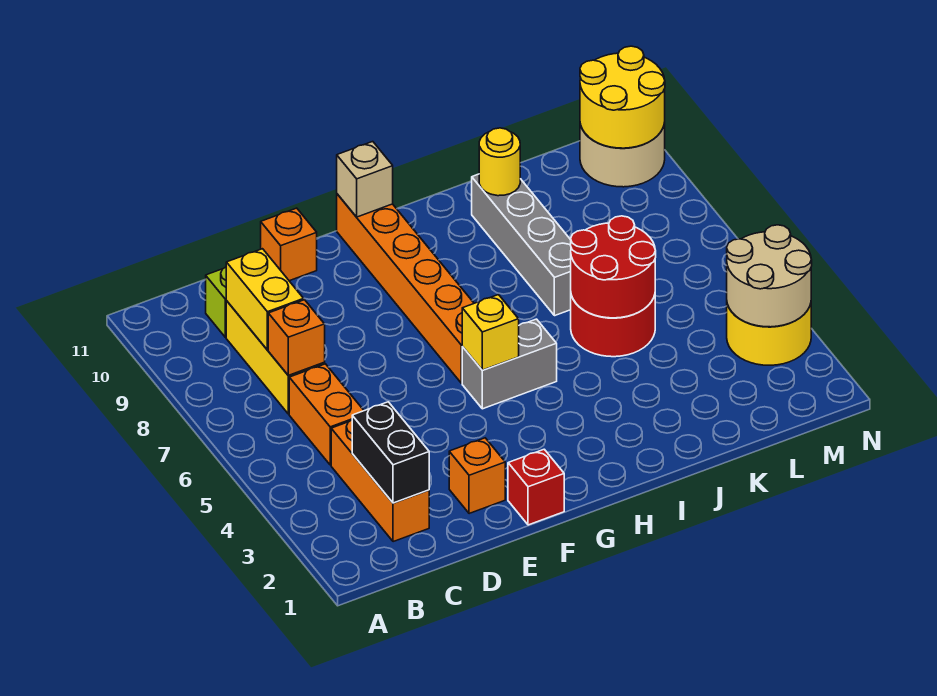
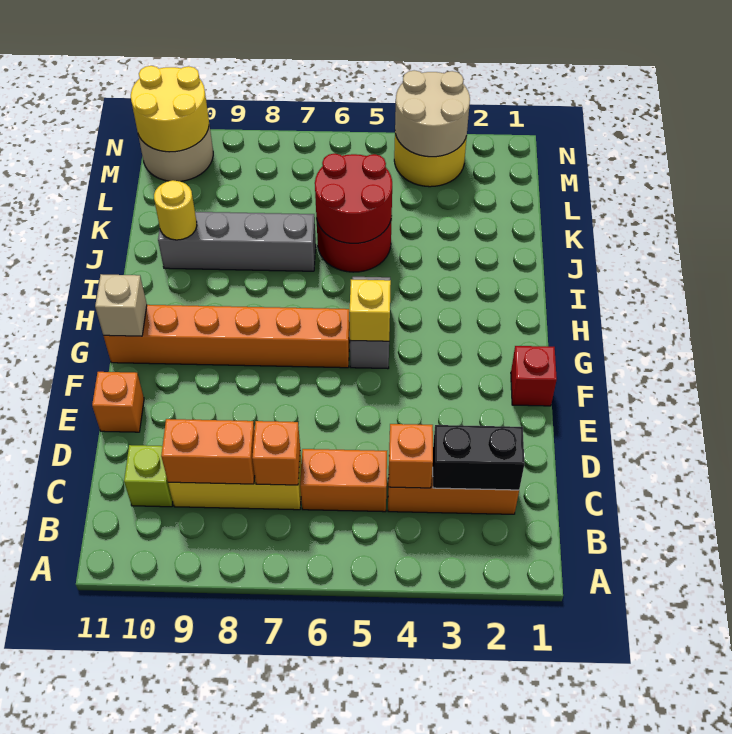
yellow brick C8:C9 level 2 -> orange brick C8:C9 level 2
orange brick E2 level 1 -> orange brick C4 level 2

